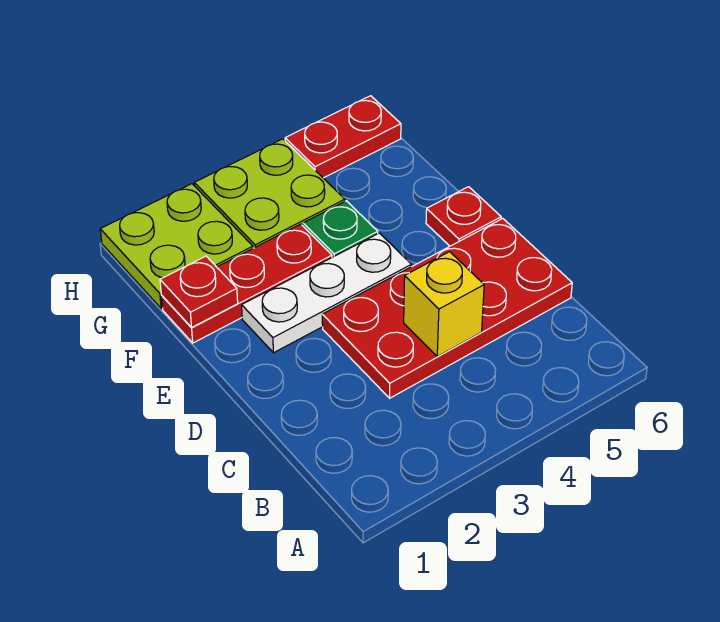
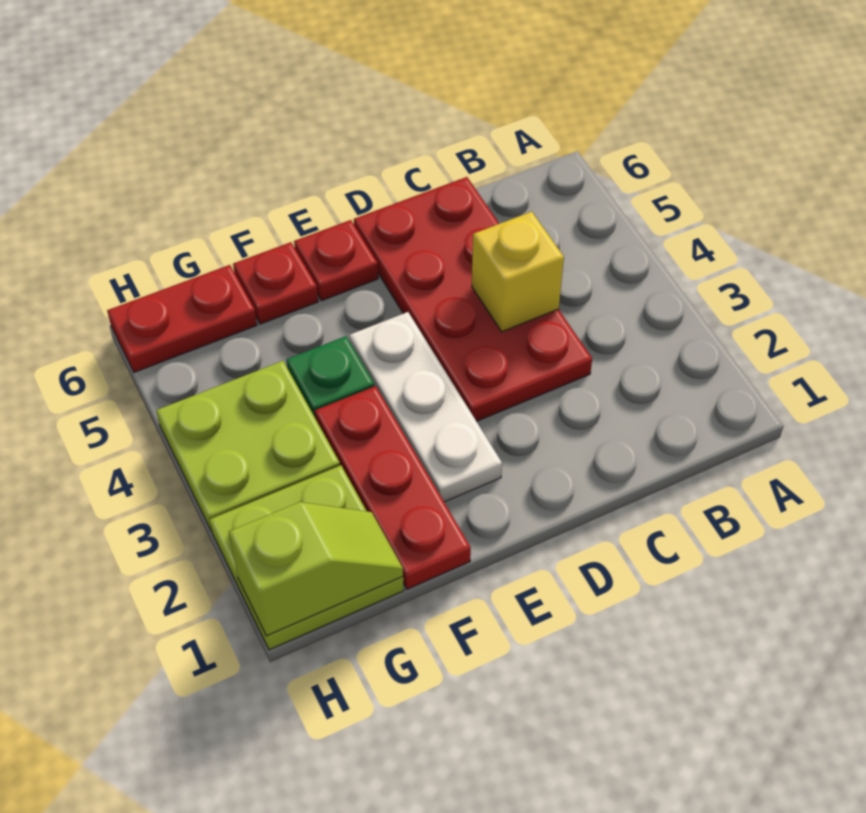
red plate F1 level 2 -> red plate F6 level 1
none -> lime slope G1:H1 level 2 top H
red plate H5:H6 level 1 -> red plate G6:H6 level 1

